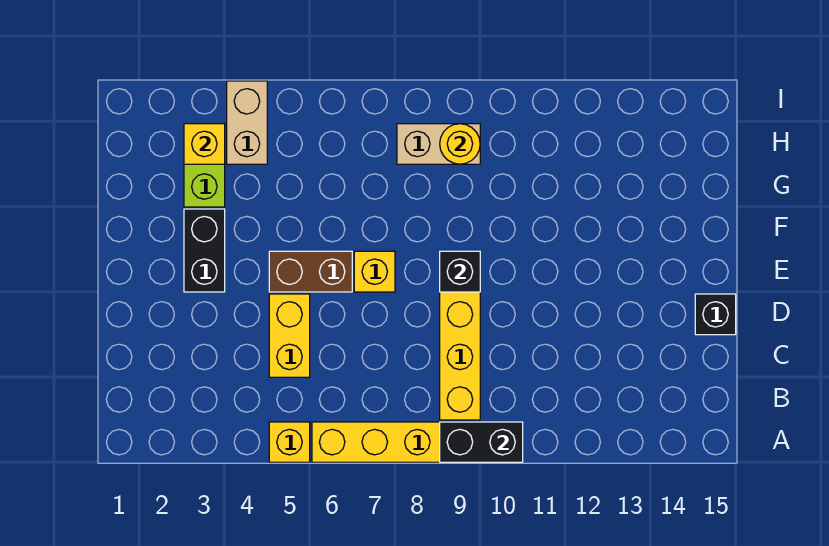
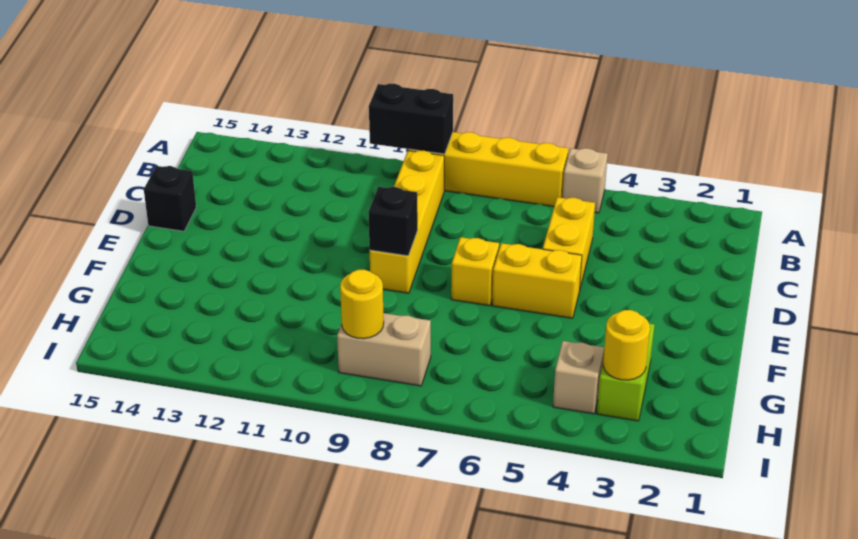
yellow brick A5 level 1 -> tan brick A5 level 1
black brick E3:F3 level 1 -> none
brown brick E5:E6 level 1 -> yellow brick E5:E6 level 1
yellow brick H3 level 2 -> yellow round brick H3 level 2
tan brick H4:I4 level 1 -> tan brick H4 level 1

